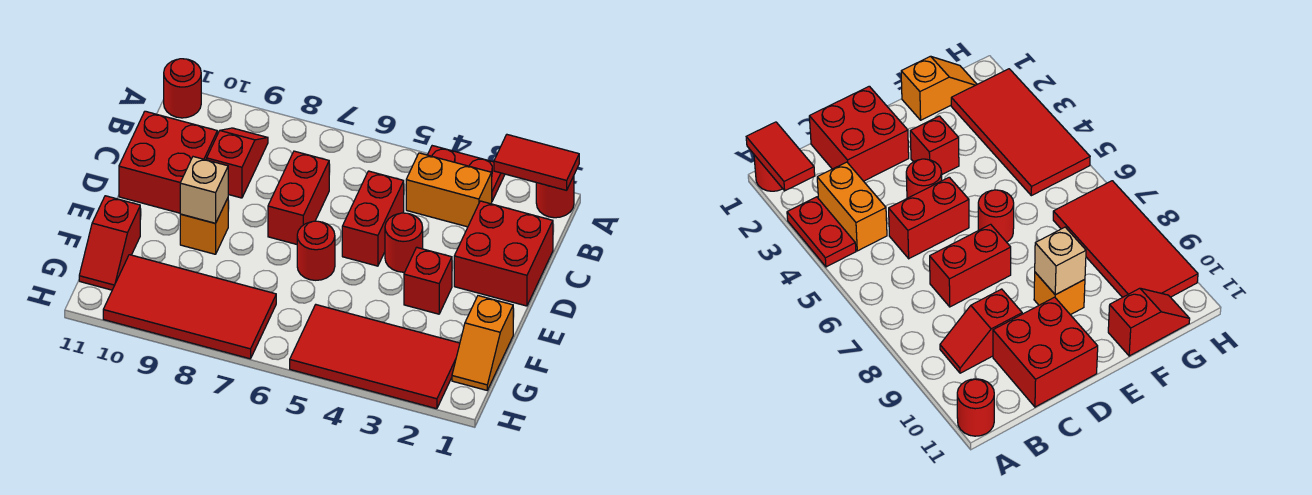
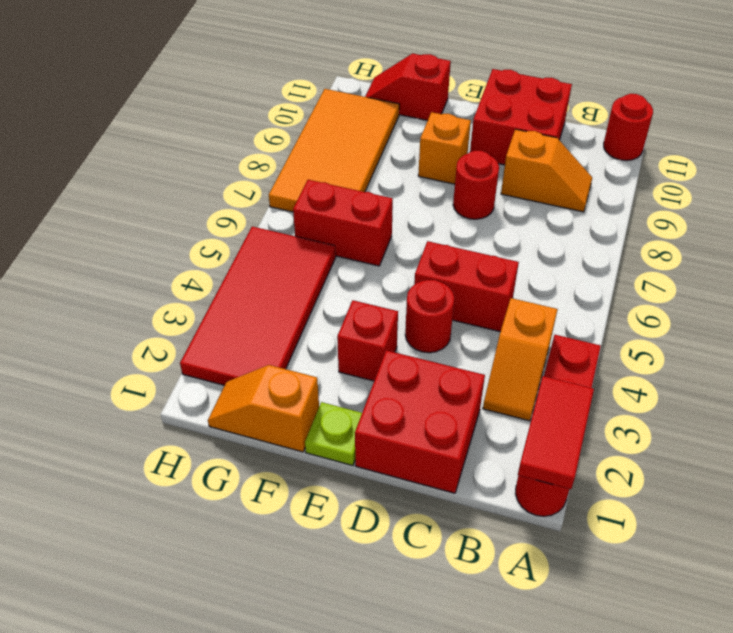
orange brick B3:B4 level 1 -> orange slope B3:B4 level 1 top 4
red slope B9:C9 level 1 top C -> orange slope B9:C9 level 1 top C
red brick C7:D7 level 1 -> red brick F6:G6 level 1
none -> lime plate E1 level 1
red round brick E6 level 1 -> red round brick D8 level 1
tan brick E9 level 2 -> none
red tile G7:H10 level 1 -> orange tile G7:H10 level 1

